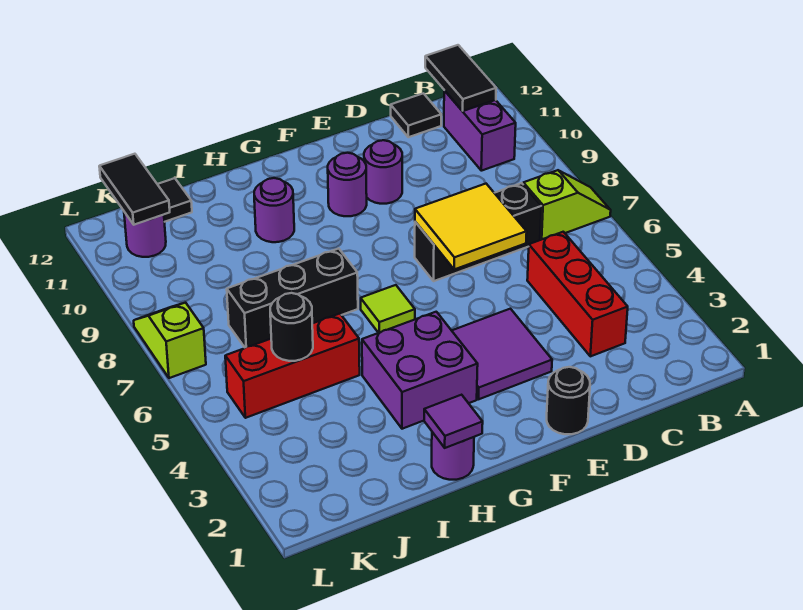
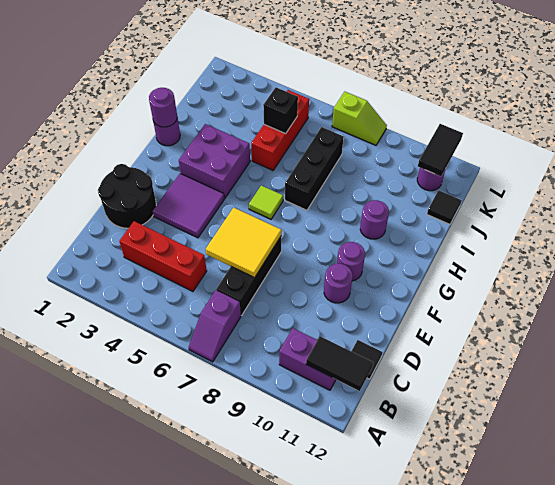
lime slope A7:B7 level 1 top B -> purple slope A7:B7 level 1 top B
black round brick E1 level 1 -> black round brick D1:E2 level 1
purple tile H1 level 2 -> purple round brick H1 level 2
black round brick J5 level 2 -> black brick J5 level 2
black tile K11:K12 level 2 -> black tile K11:L11 level 2

